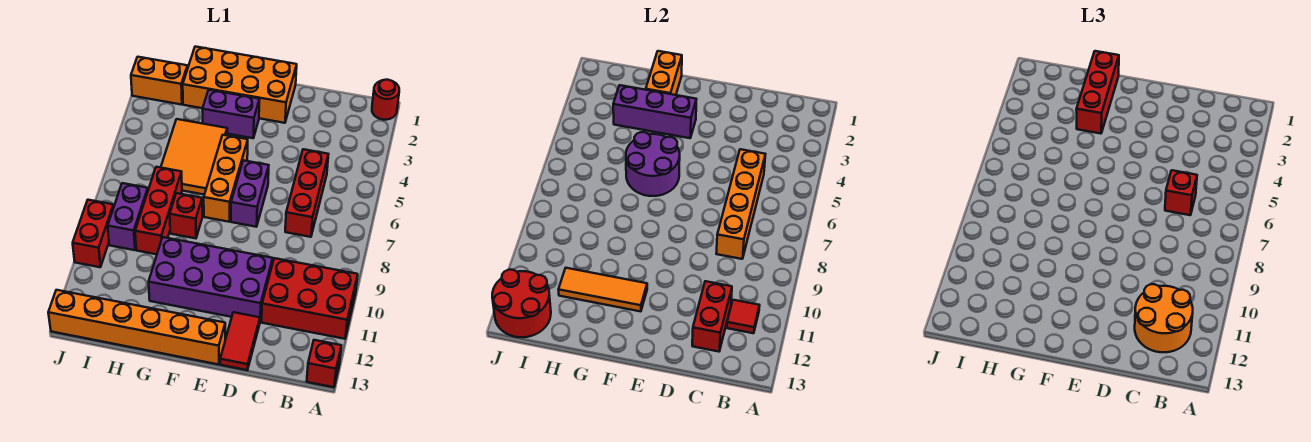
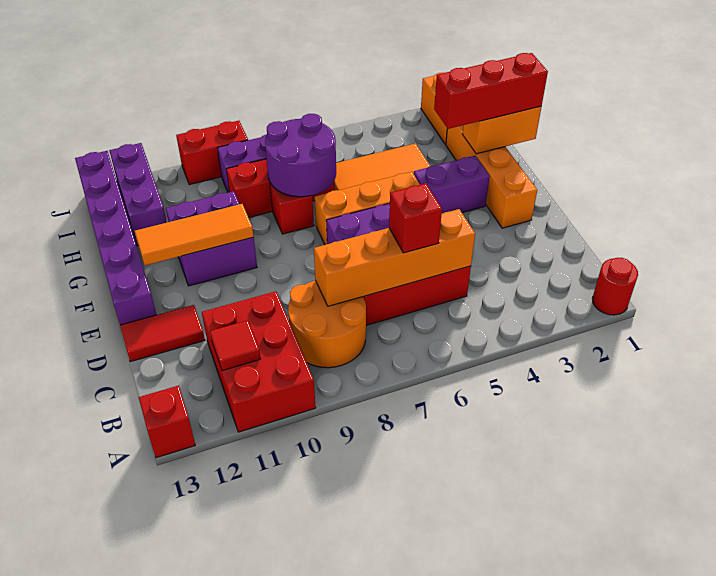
orange round brick B11:C12 level 3 -> orange round brick B8:C9 level 1
red brick C11:C12 level 2 -> none
purple brick D10:G11 level 1 -> purple brick F10:G11 level 1
orange brick E1:H2 level 1 -> orange brick E2:H2 level 1
orange brick E13:J13 level 1 -> purple brick E13:J13 level 1
purple brick F3:G3 level 1 -> purple brick F3:F4 level 1
purple brick F3:H3 level 2 -> purple brick H12:J12 level 1
purple round brick F5:G6 level 2 -> purple round brick G7:H8 level 2
orange tile F11:H11 level 2 -> orange tile F10:F12 level 2
red round brick I12:J13 level 2 -> none

